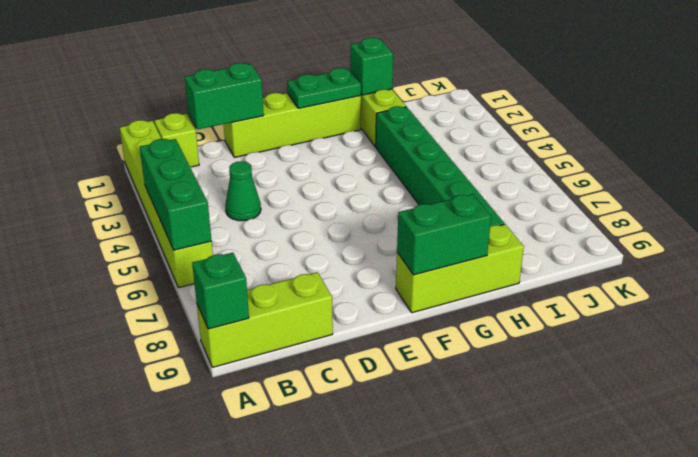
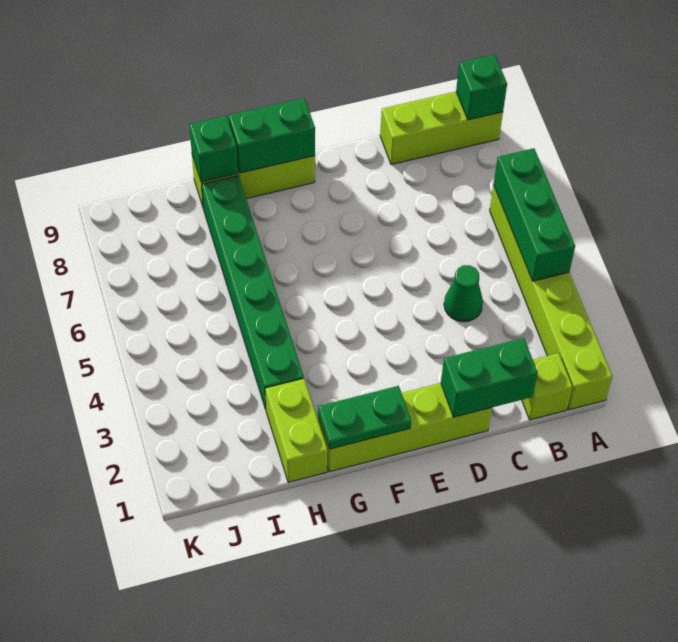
green brick H1 level 2 -> green brick H9 level 2

